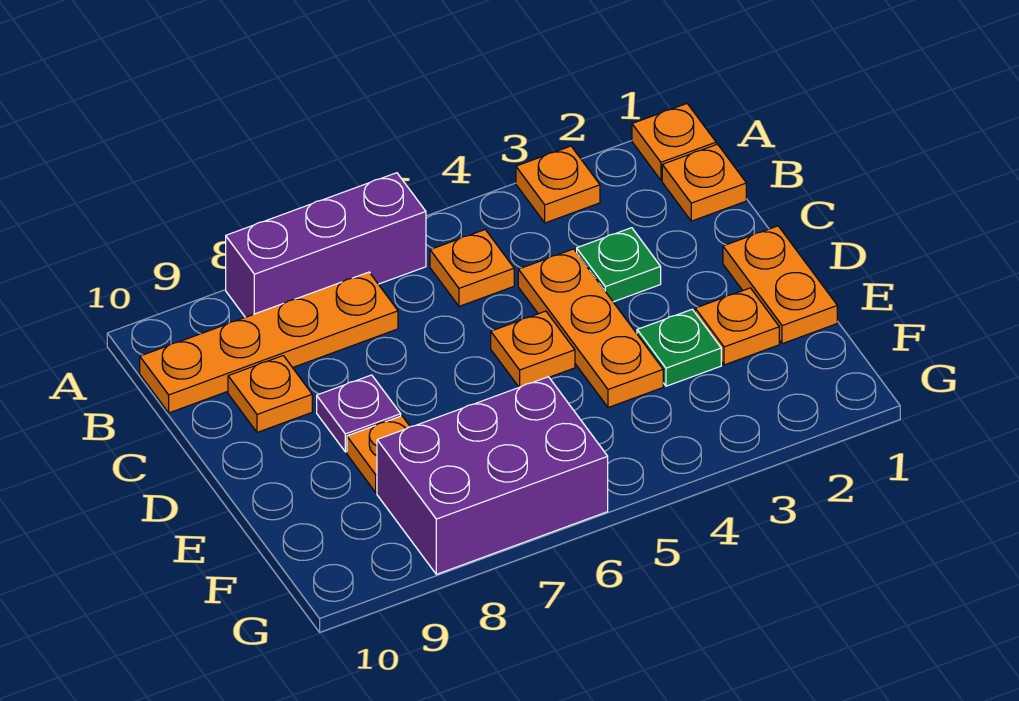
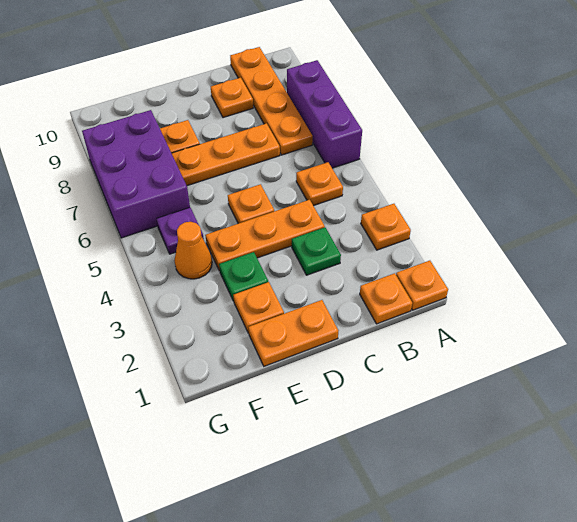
none -> orange plate C7:E7 level 1
purple plate D8 level 1 -> purple plate F5 level 1
none -> orange cone F4 level 1

